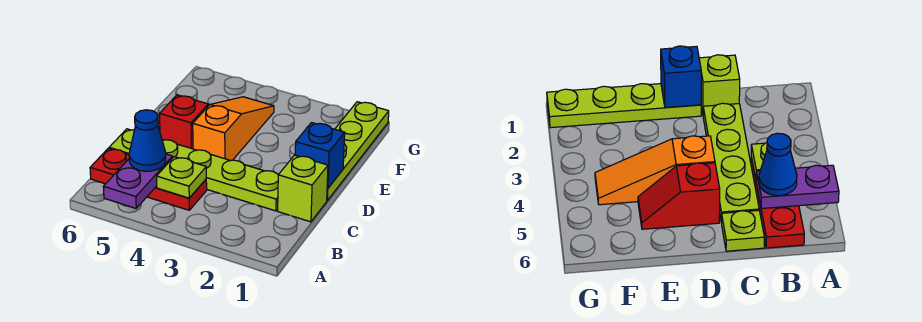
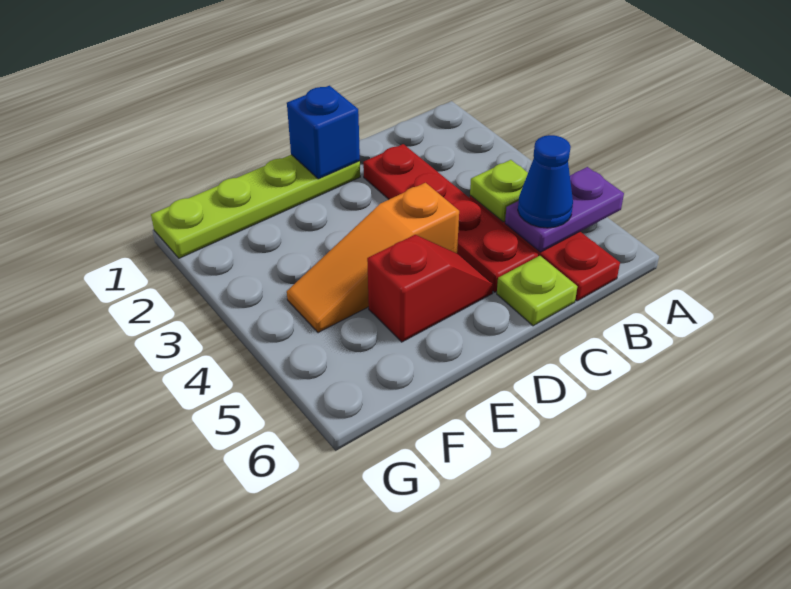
lime brick C1 level 1 -> none
lime plate C2:C5 level 1 -> red plate C2:C5 level 1
red slope D5:E5 level 1 top D -> red slope D5:E5 level 1 top E

